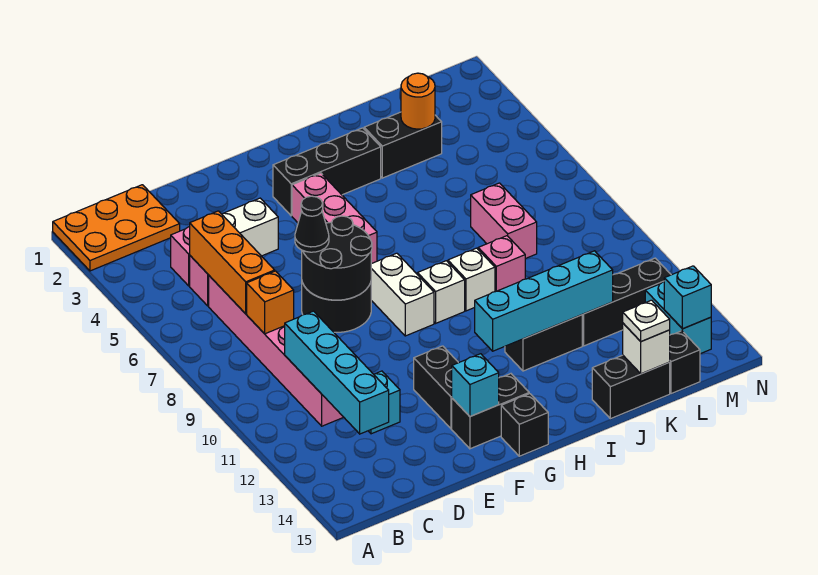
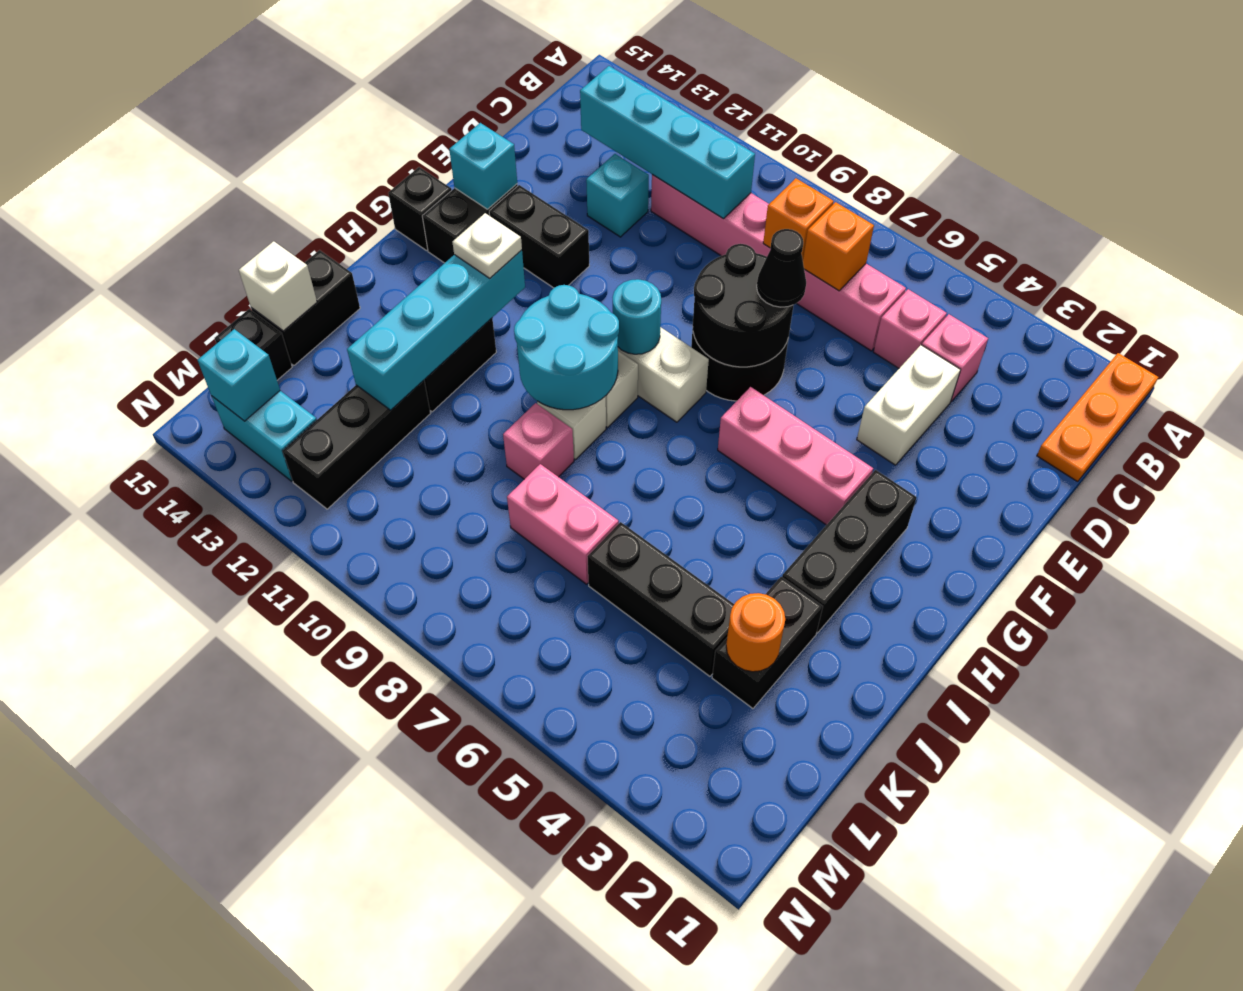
orange plate A1:C2 level 1 -> orange plate A1:C1 level 1
orange brick C5:C7 level 2 -> orange brick C7 level 2
none -> cyan round brick G9 level 2
none -> cyan round brick H9:I10 level 2
none -> black brick K4:K6 level 1
white plate K15 level 3 -> white plate H12 level 3

